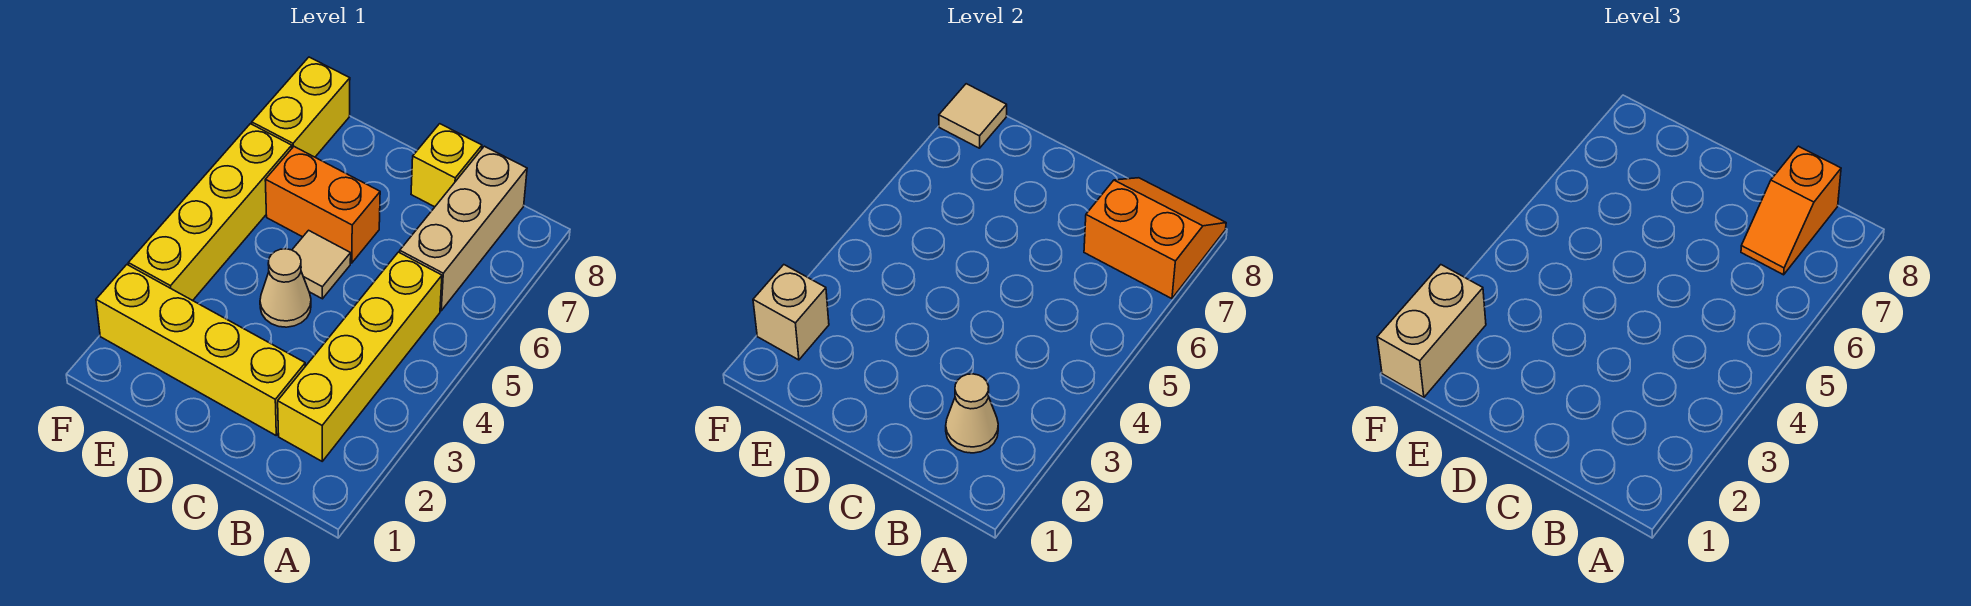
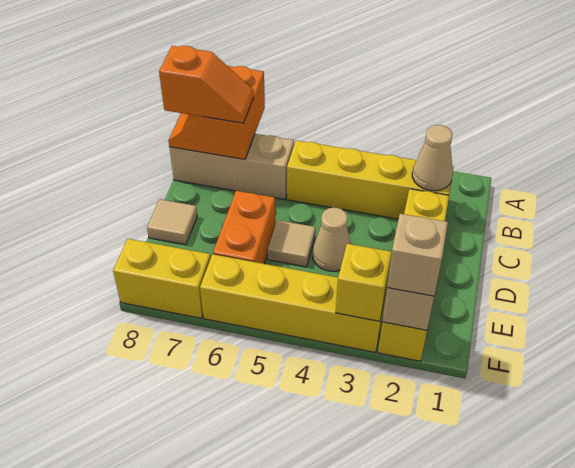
yellow brick C8 level 1 -> yellow brick F3 level 2
tan brick F1:F2 level 3 -> tan brick F2 level 3
tan tile F8 level 2 -> tan tile D8 level 1

